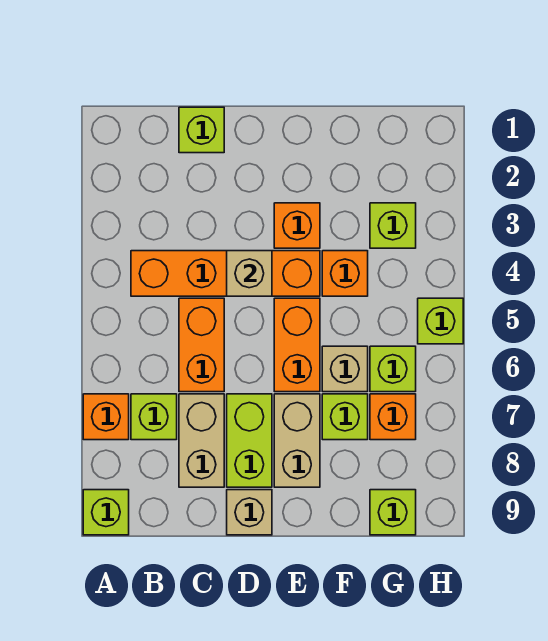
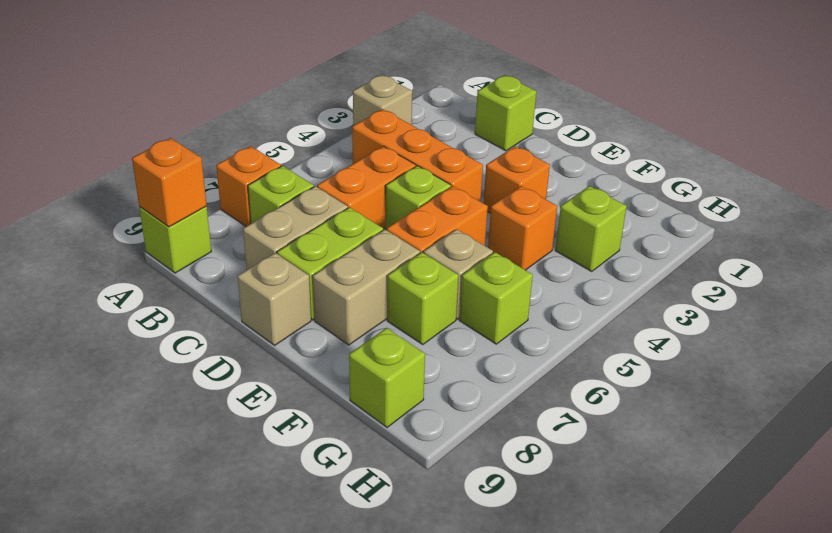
orange brick B4:E4 level 1 -> orange brick B4:D4 level 1
tan brick D4 level 2 -> tan brick A3 level 1
orange brick G7 level 1 -> orange brick A9 level 2
lime brick H5 level 1 -> lime brick D5 level 1

